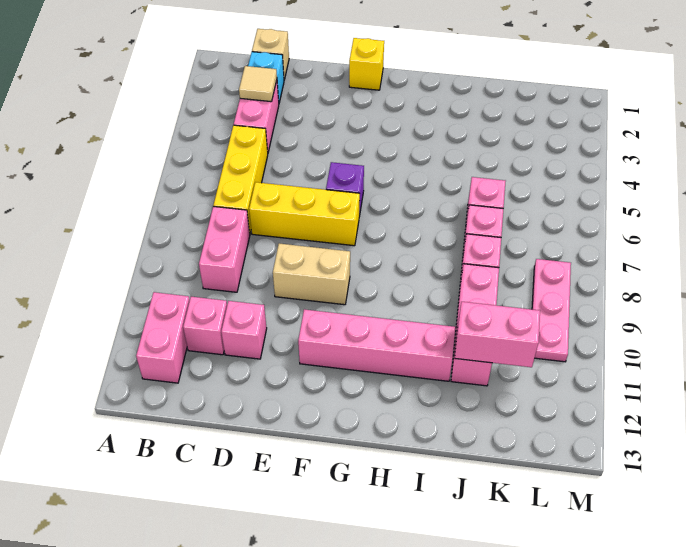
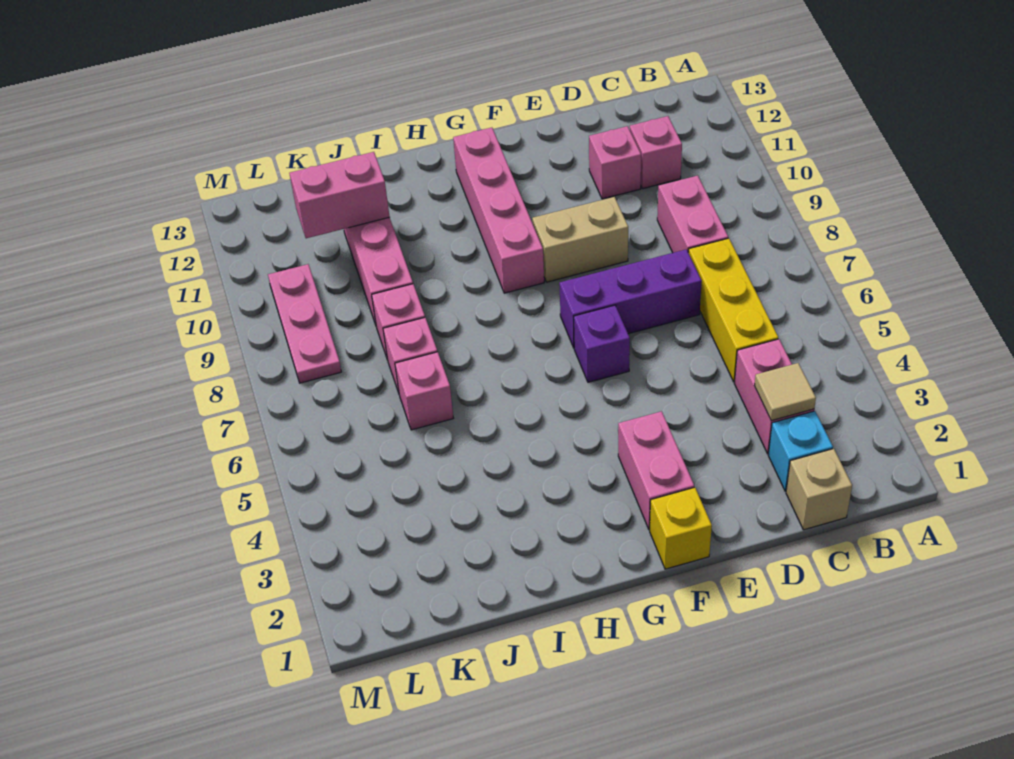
pink brick B11:B12 level 1 -> pink brick F2:F3 level 1
yellow brick D7:F7 level 1 -> purple brick D7:F7 level 1
pink brick F11:I11 level 1 -> pink brick G9:G12 level 1

